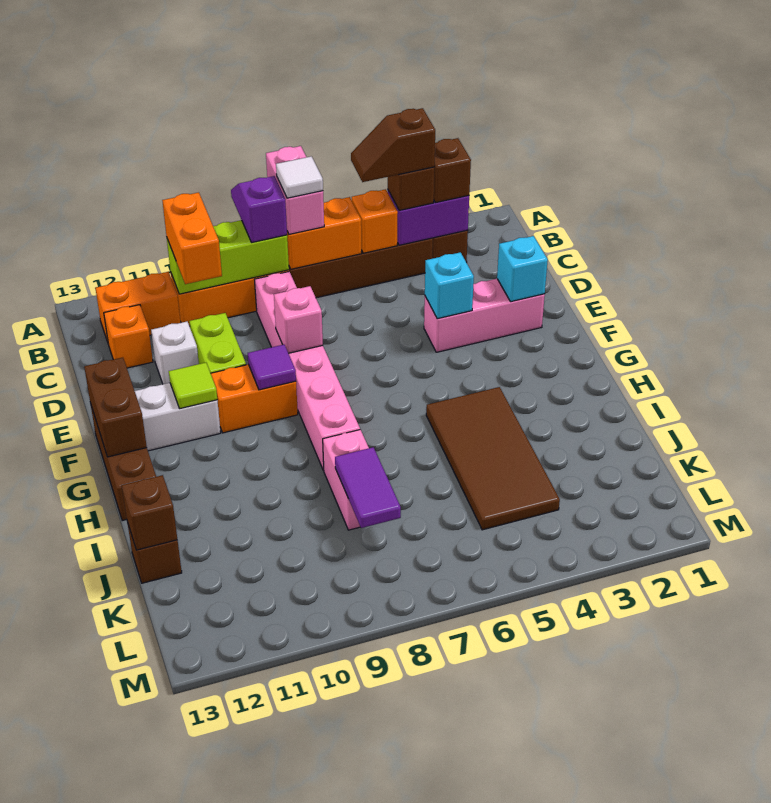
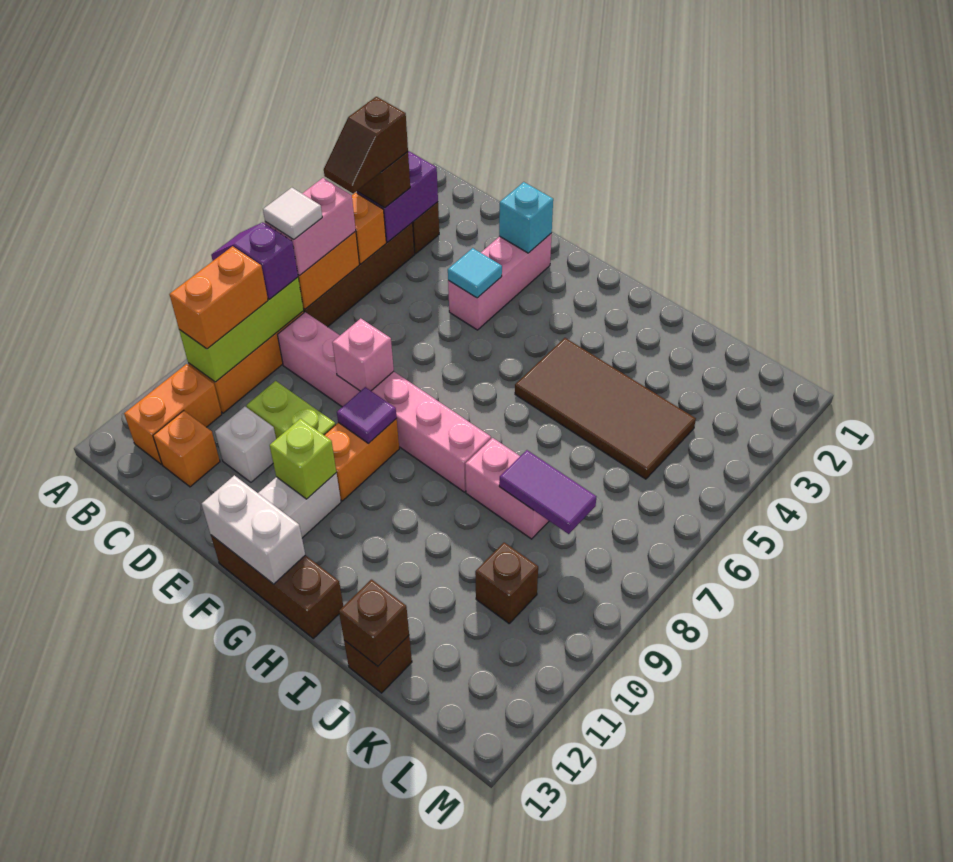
pink brick A7:B7 level 3 -> pink brick B6:B7 level 3
brown brick B3 level 3 -> brown brick K10 level 1
orange brick B10:C10 level 3 -> orange brick B9:B10 level 3
cyan brick E4 level 2 -> cyan tile E4 level 2
lime tile F11 level 2 -> lime brick F11 level 2
brown brick F13:G13 level 2 -> white brick F13:G13 level 2

